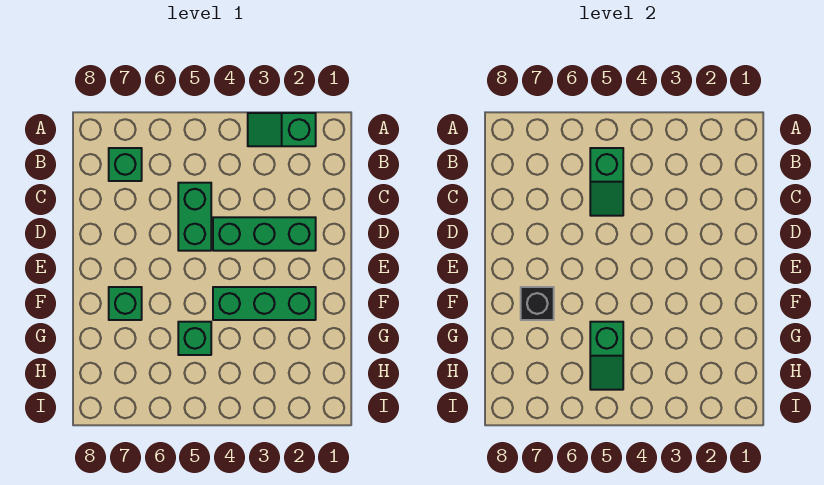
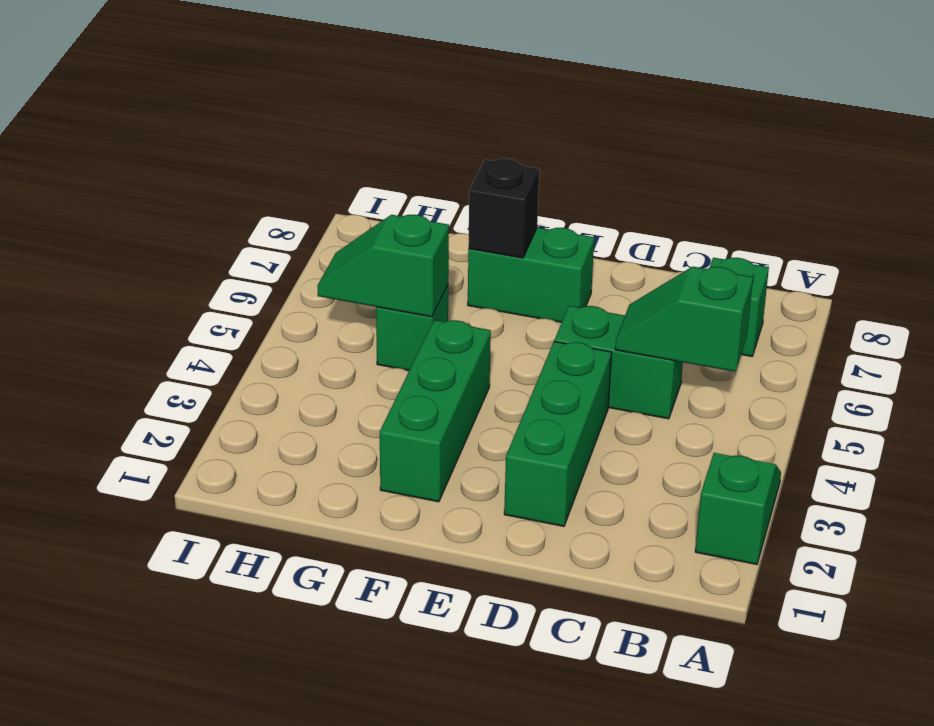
green brick F7 level 1 -> green brick E7:F7 level 1

